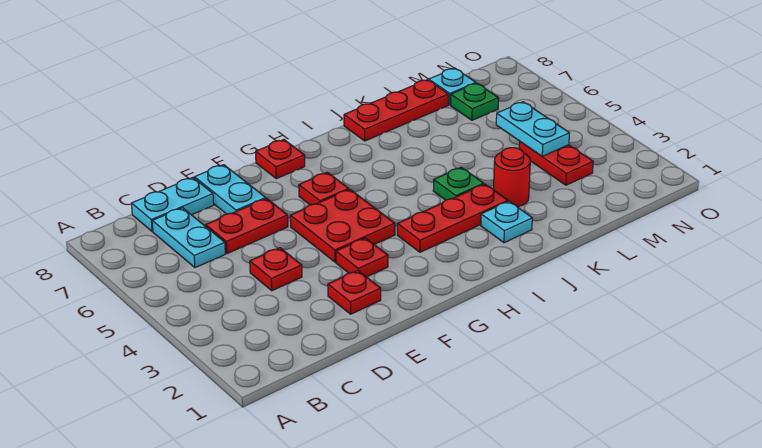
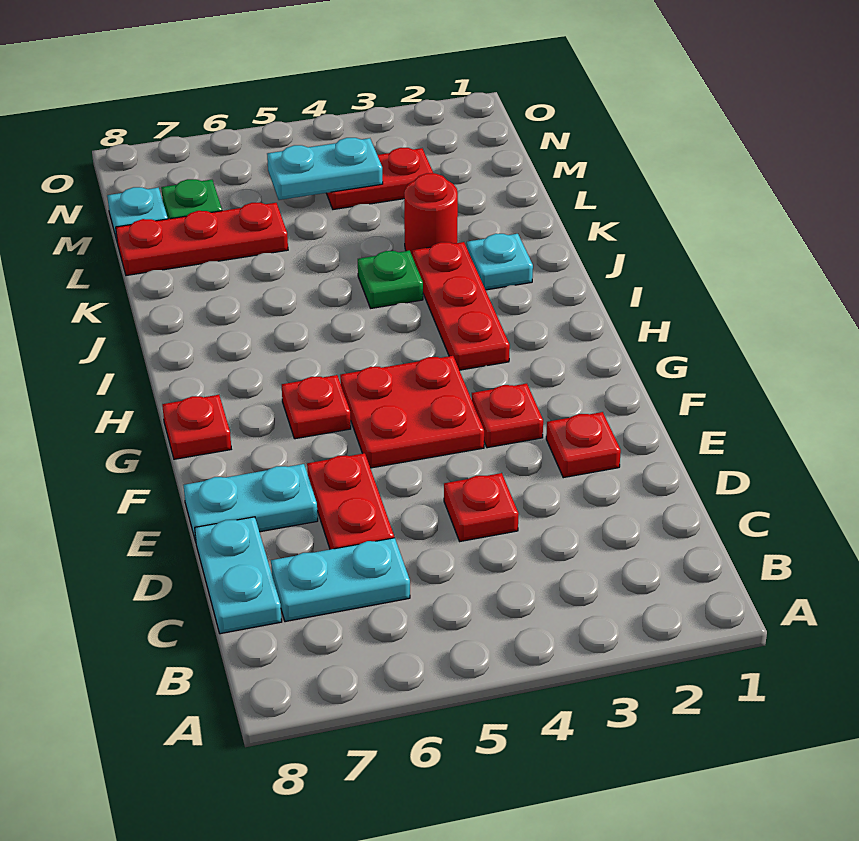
red plate J8:L8 level 1 -> red plate L6:L8 level 1

